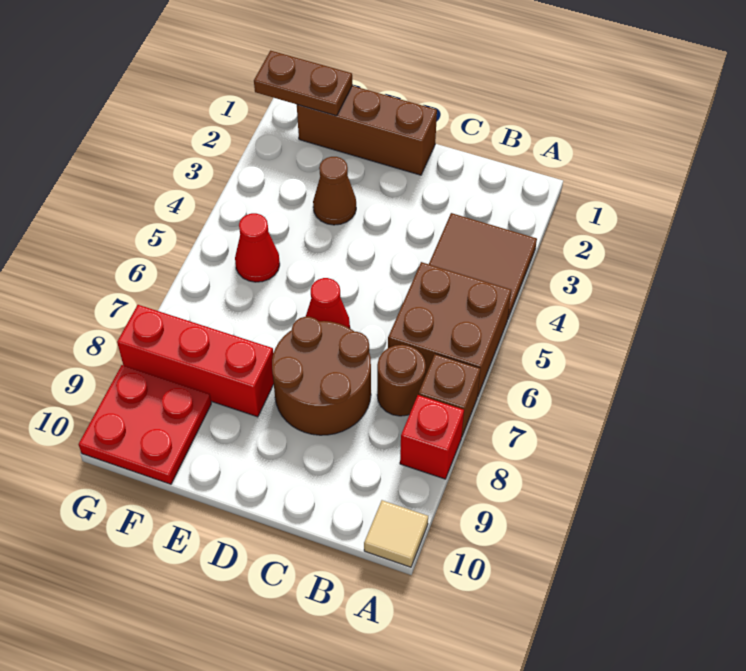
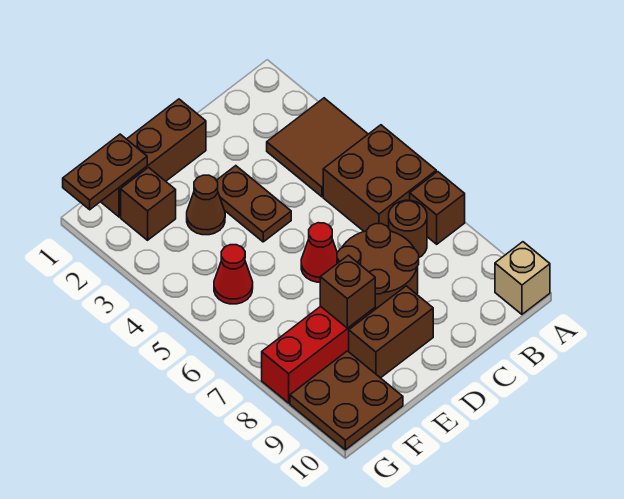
red brick A8 level 1 -> none
tan tile A10 level 1 -> tan brick A10 level 1
none -> brown plate D3:D4 level 1
none -> brown brick D9:E9 level 1
none -> brown brick E8 level 2
none -> brown brick F2 level 1
red plate F9:G10 level 1 -> brown plate F9:G10 level 1

